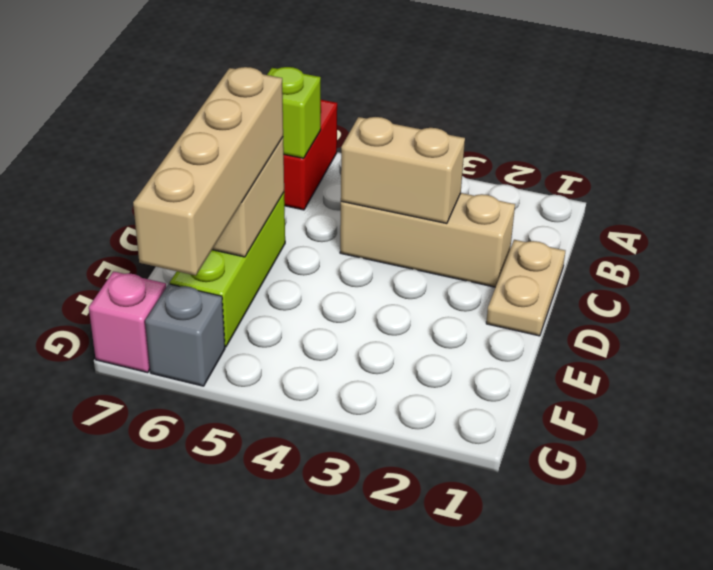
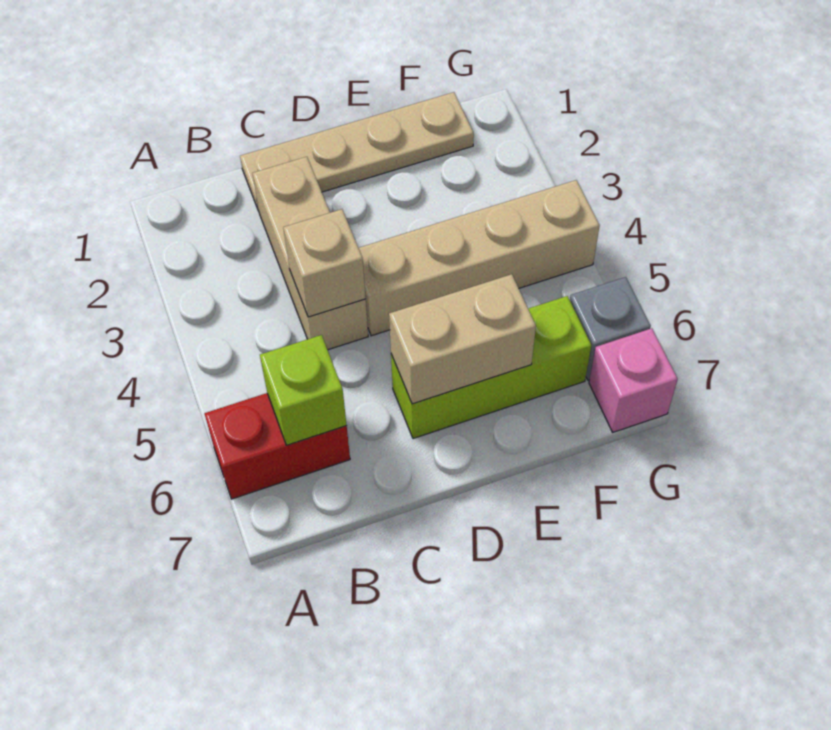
tan plate C1:D1 level 1 -> tan plate C1:F1 level 1
tan brick C3:C4 level 2 -> tan brick C4 level 2
tan brick D6:G6 level 3 -> tan brick D4:G4 level 1

